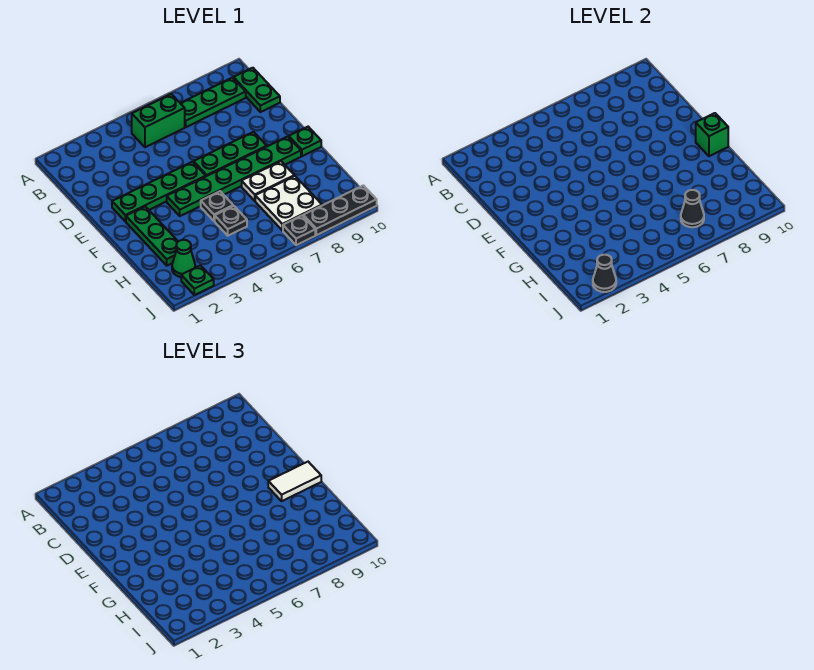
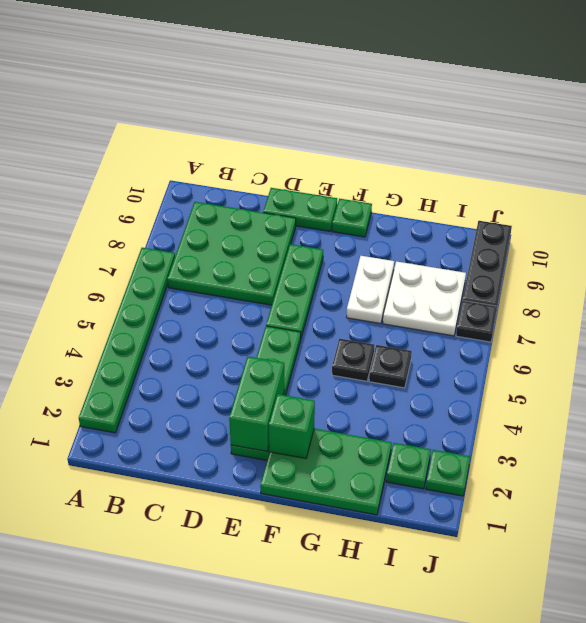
green brick B5:B6 level 1 -> green brick E2:E3 level 2
green plate B7:B9 level 1 -> green plate B7:D9 level 1
green plate B10:C10 level 1 -> green plate D10:E10 level 1
green plate F2:H2 level 1 -> green plate F1:H2 level 1
green plate F4:F9 level 1 -> green plate A2:A7 level 1
white tile F9:F10 level 3 -> none
green brick F10 level 2 -> green brick F2 level 2
green cone I2 level 1 -> green plate I2 level 1
black cone I7 level 2 -> none
black cone J2 level 2 -> none

